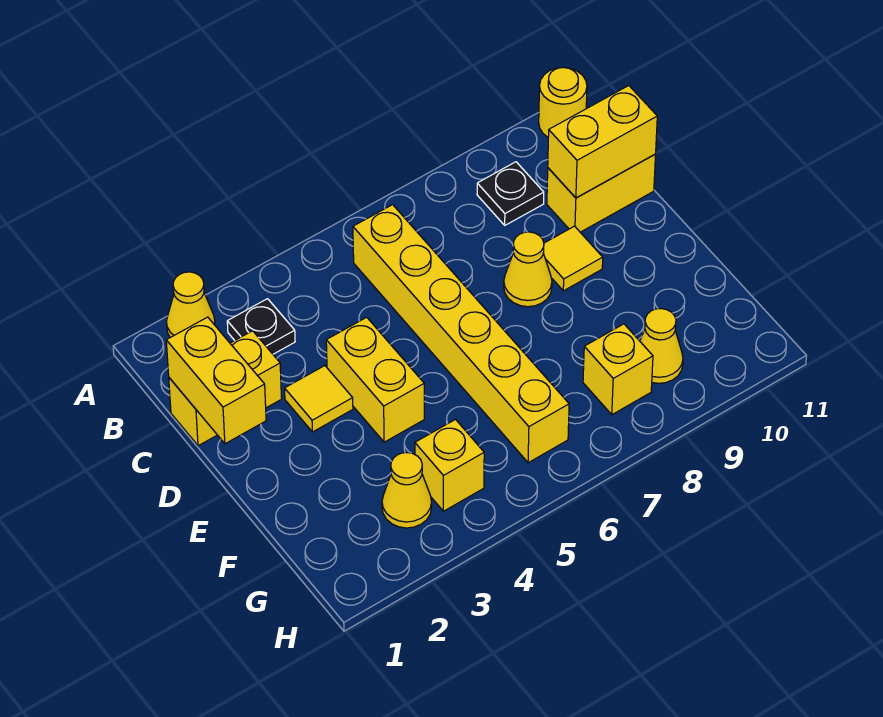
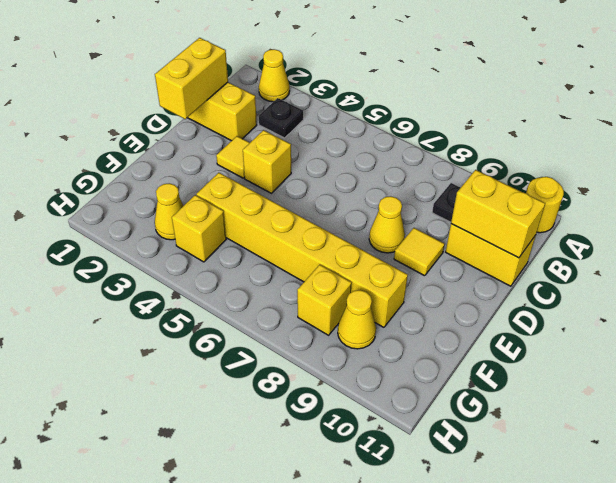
yellow brick B6:G6 level 1 -> yellow brick F4:F9 level 1
yellow brick D4:E4 level 1 -> yellow brick D4 level 1

